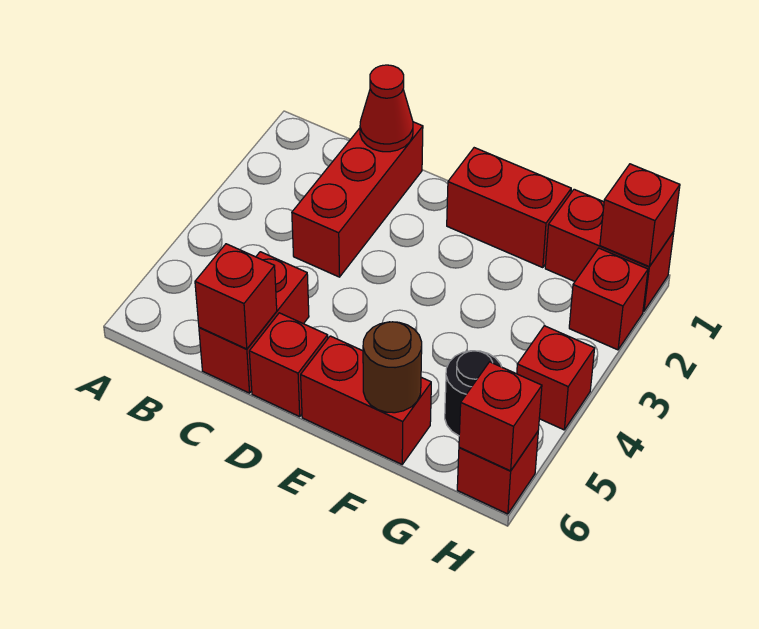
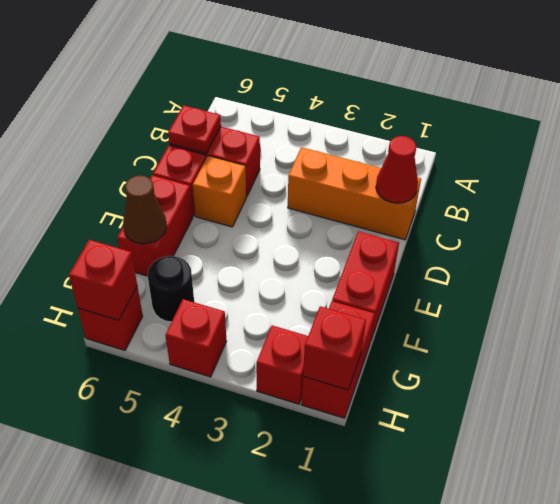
red brick C1:C3 level 1 -> orange brick C1:C3 level 1
red brick C6 level 2 -> red plate C6 level 2
none -> orange brick D5 level 1
brown round brick F6 level 2 -> brown cone F6 level 2

